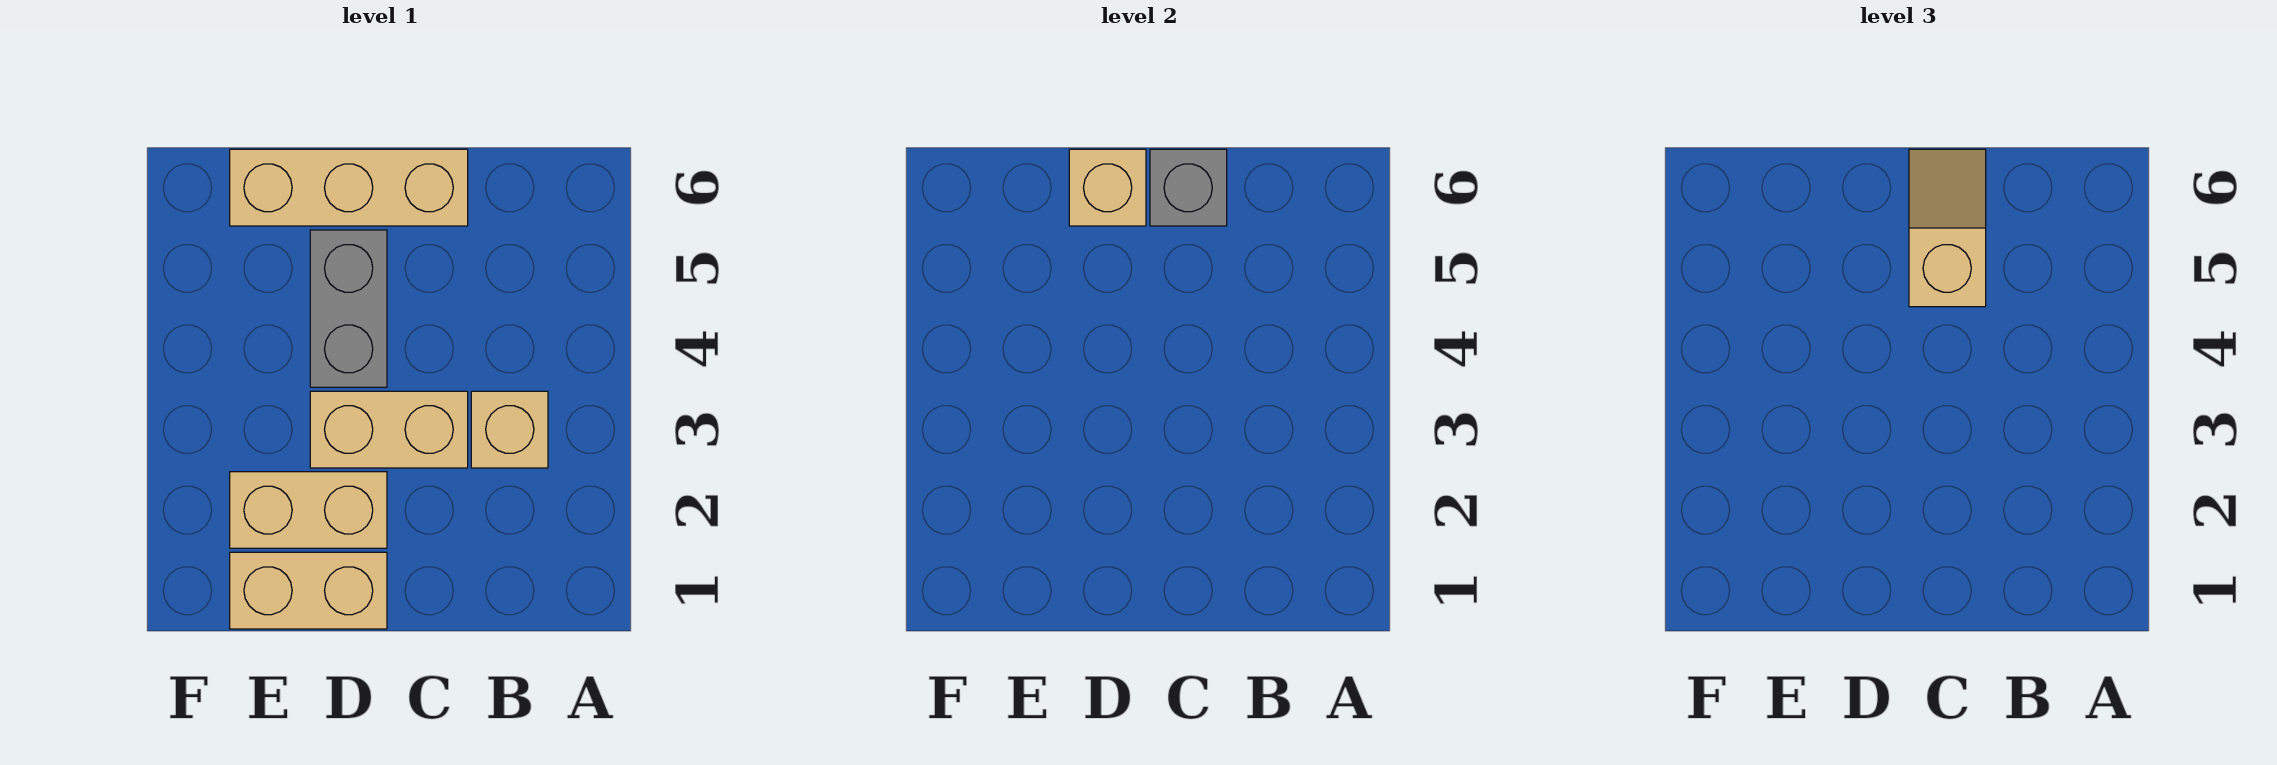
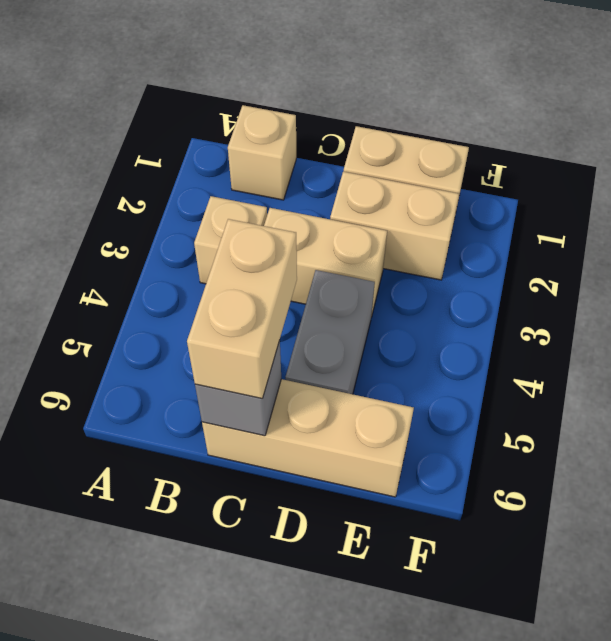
tan slope C5:C6 level 3 top 5 -> tan brick C5:C6 level 3
tan brick D6 level 2 -> tan brick B1 level 1

